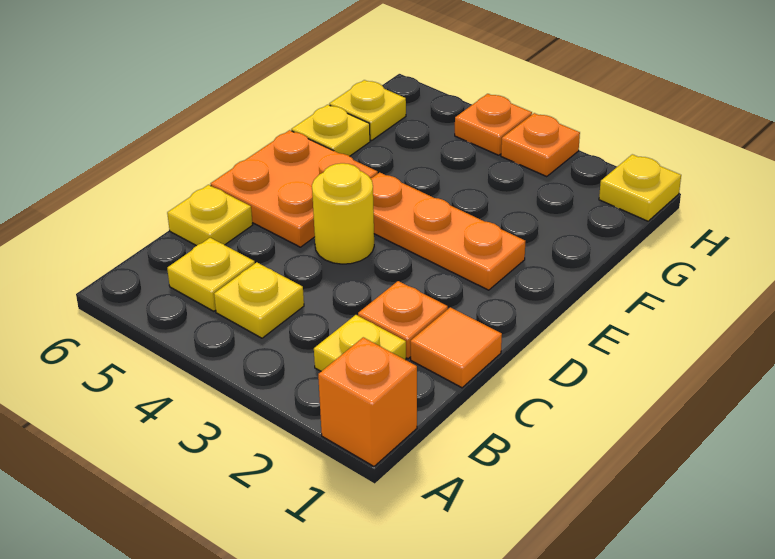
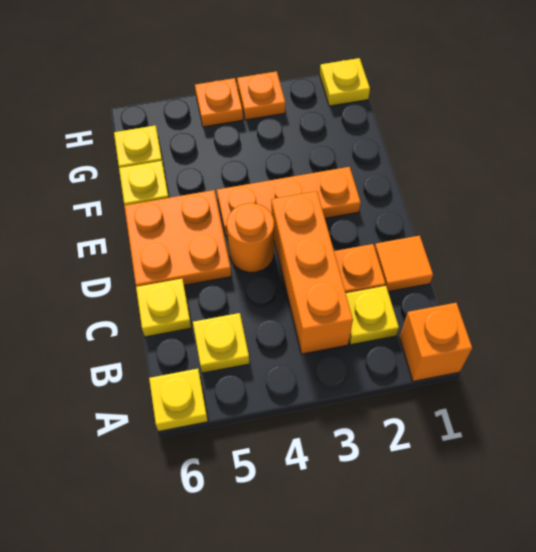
none -> orange brick B3:D3 level 1
yellow plate B4 level 1 -> yellow plate A6 level 1
yellow round brick D4 level 1 -> orange round brick D4 level 1

